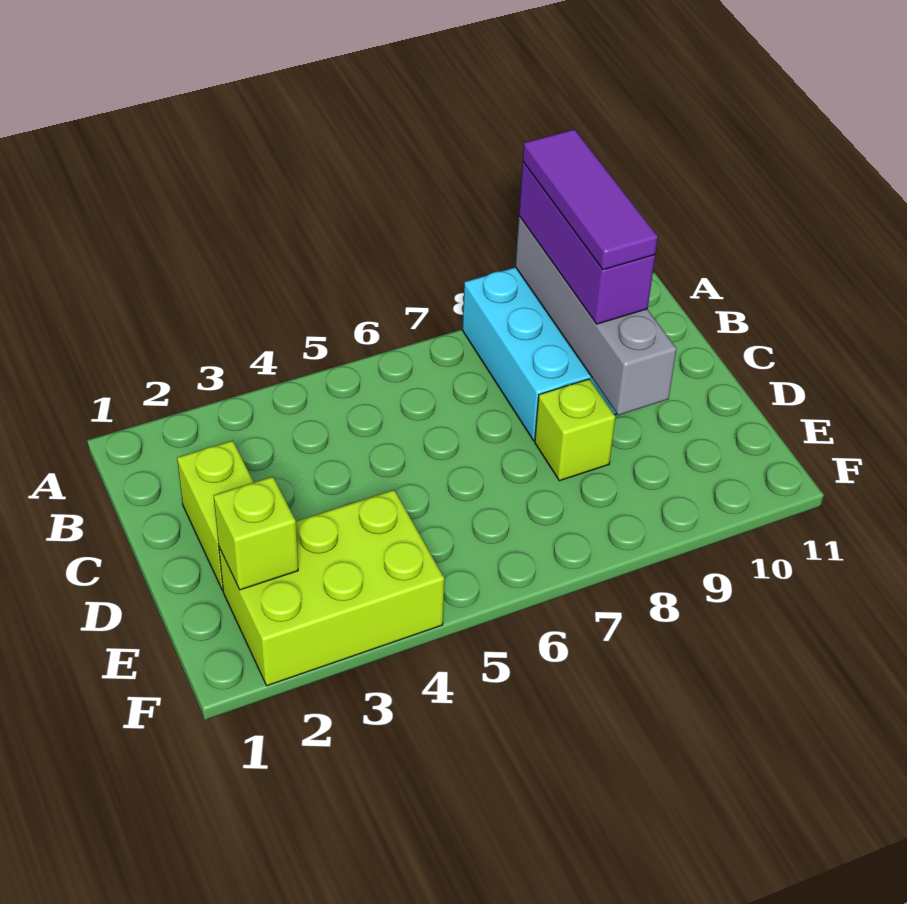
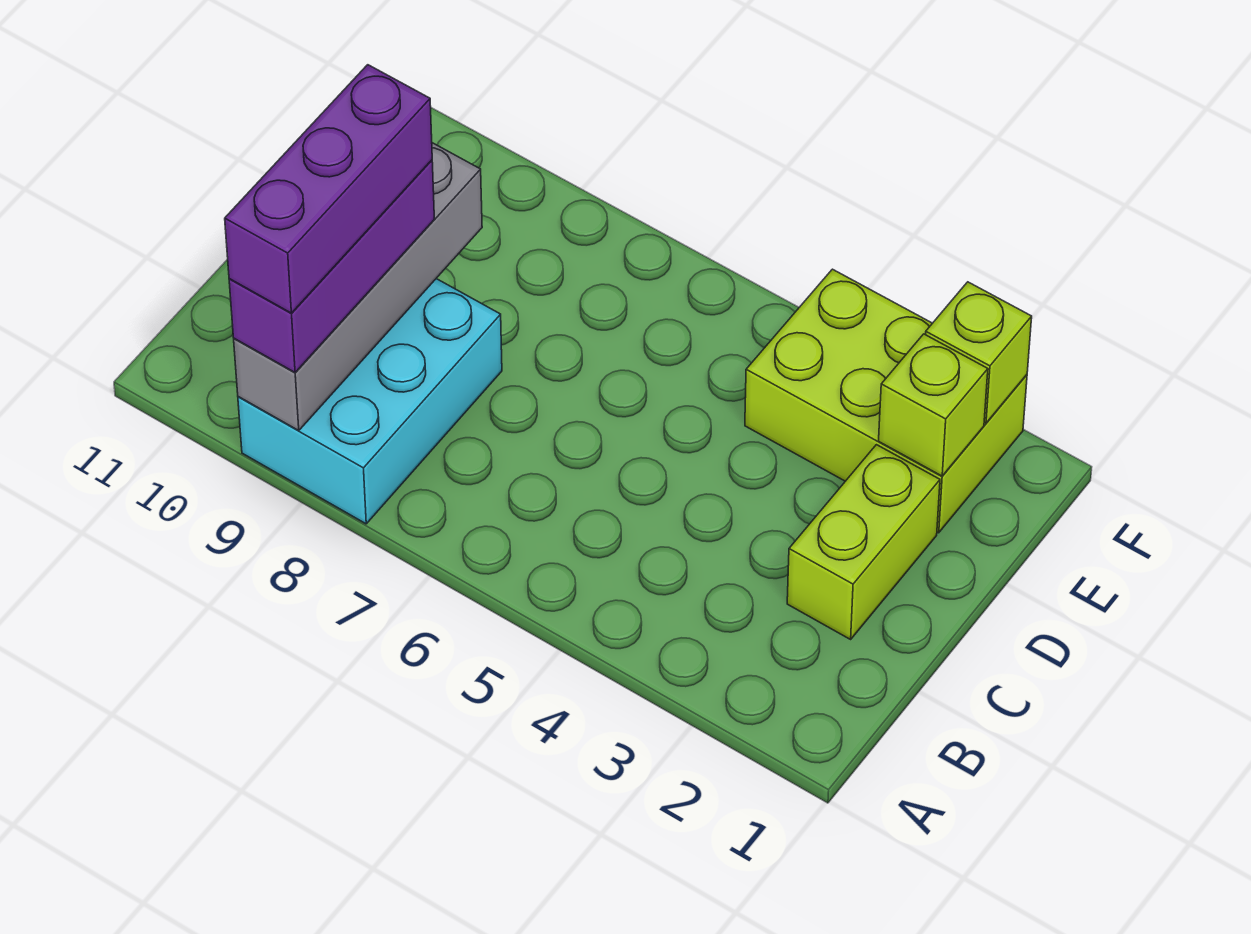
purple tile A9:C9 level 4 -> purple brick A9:C9 level 4
lime brick D8 level 1 -> lime brick F2 level 2

